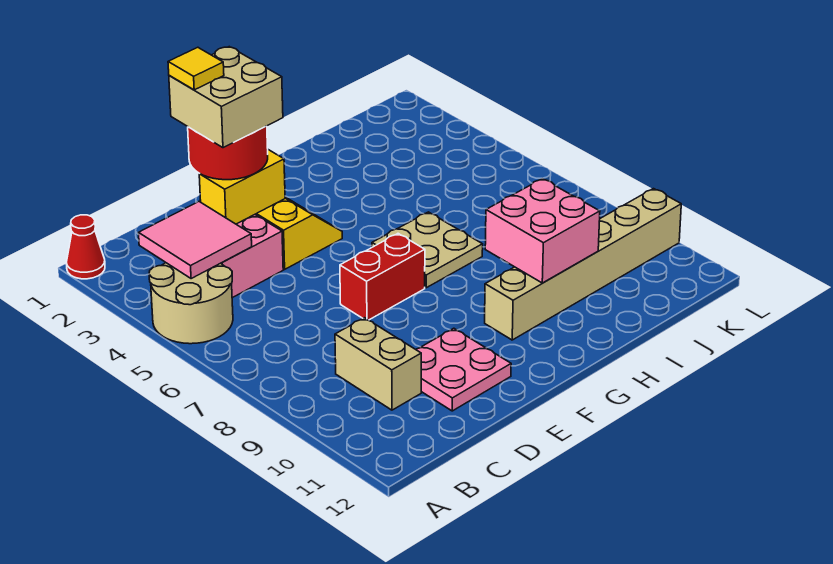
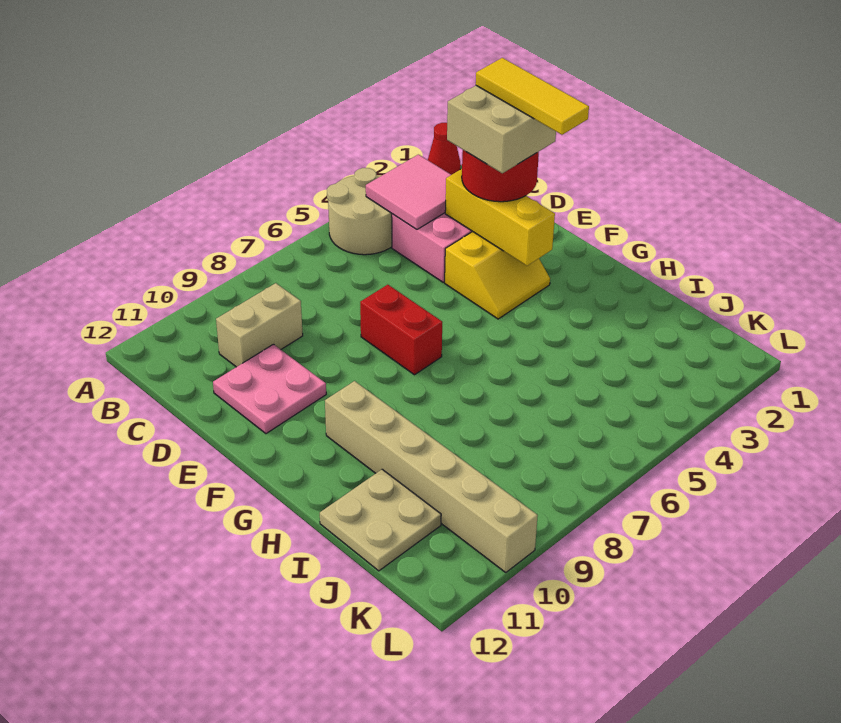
yellow tile D2 level 5 -> yellow tile D2:F2 level 5
yellow brick D3:E3 level 2 -> yellow brick D3:F3 level 2
tan plate G6:H7 level 1 -> tan plate I11:J12 level 1
pink brick H9:I10 level 2 -> none

